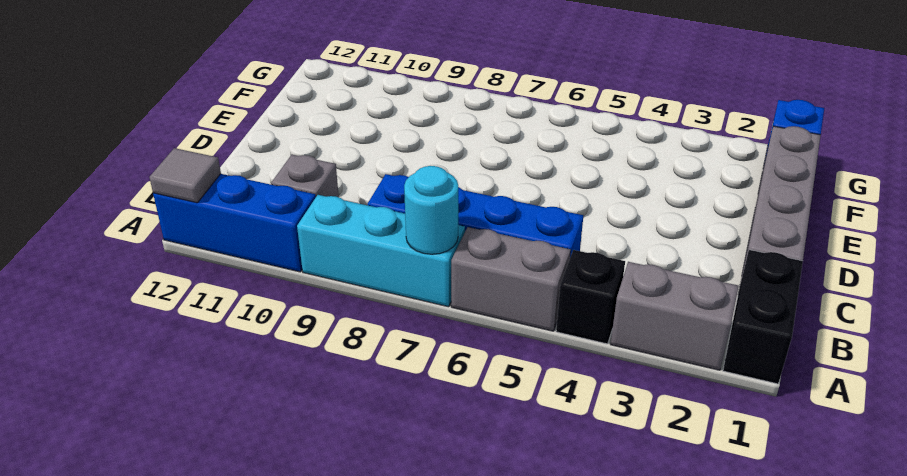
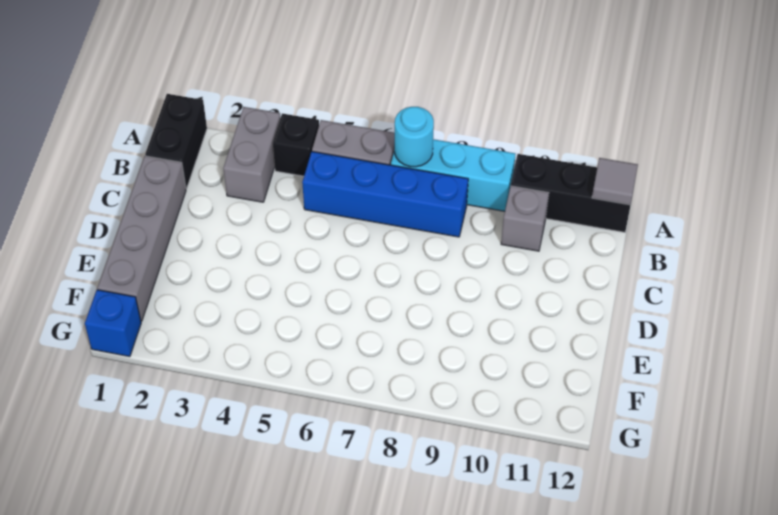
grey brick A2:A3 level 1 -> grey brick A3:B3 level 1
blue brick A10:A12 level 1 -> black brick A10:A12 level 1

